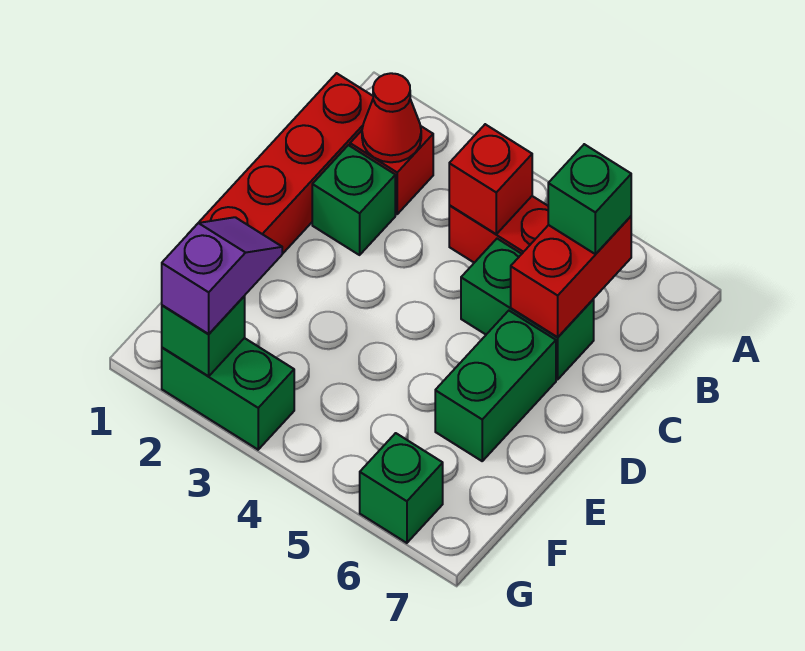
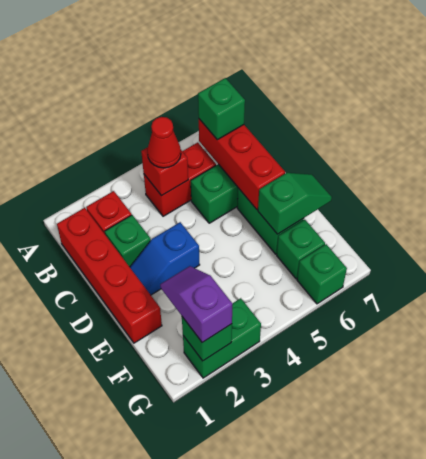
red cone B2 level 2 -> red cone B4 level 3
red brick B6:C6 level 2 -> red brick B6:D6 level 2
none -> blue slope D2:D3 level 1 top 3
none -> green slope E6:E7 level 2 top 6
none -> green brick F6 level 1

